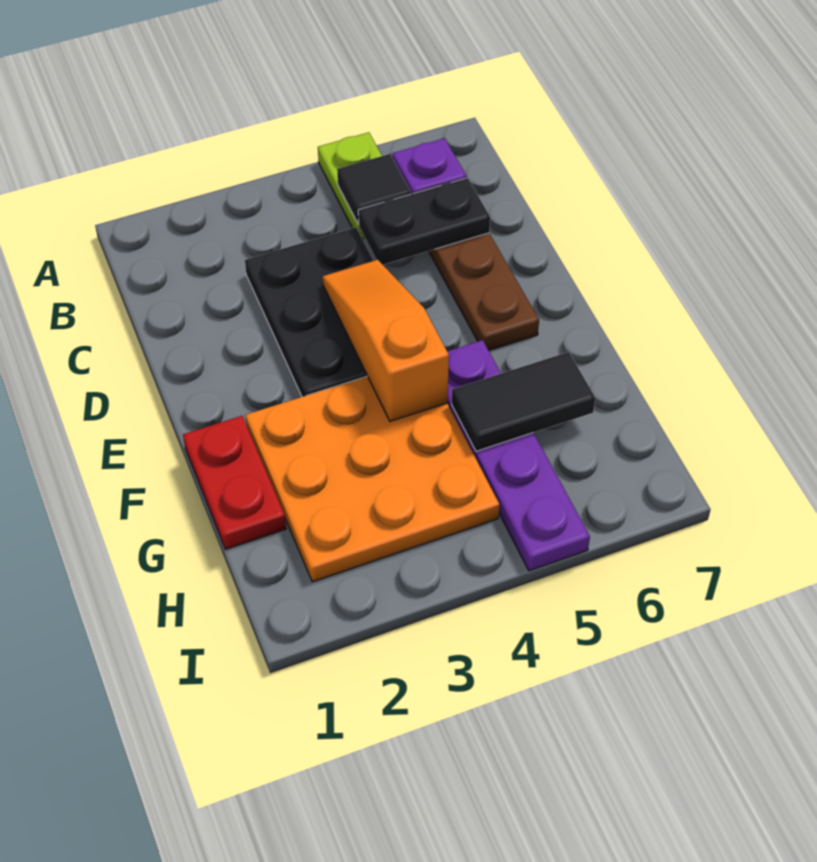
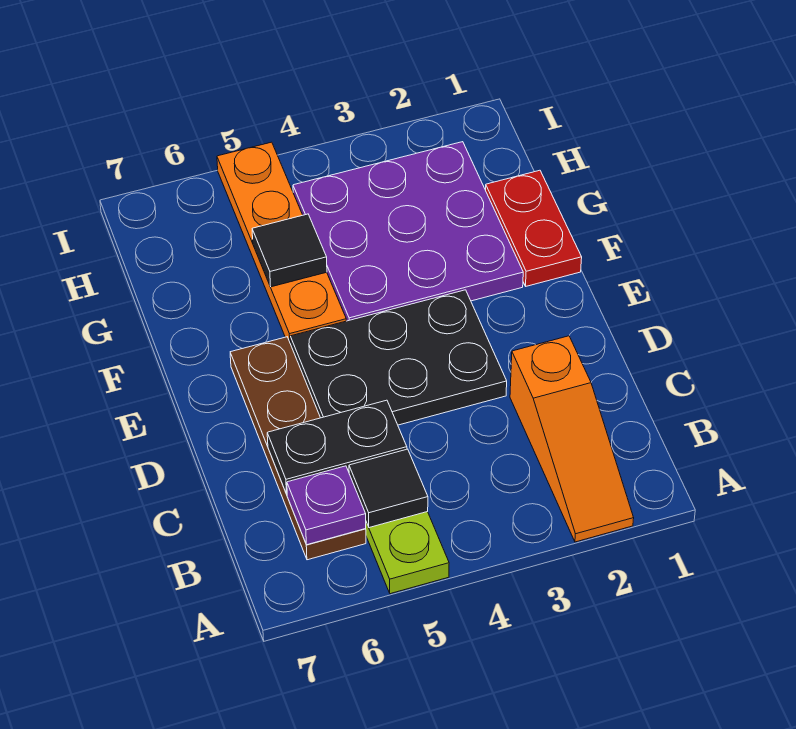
black plate C3:E4 level 1 -> black plate D3:E5 level 1
orange slope D4:F4 level 2 top F -> orange slope A2:C2 level 1 top C
orange plate F2:H4 level 1 -> purple plate F2:H4 level 1
purple plate F5:I5 level 1 -> orange plate F5:I5 level 1
black tile G5:G6 level 2 -> black tile G5 level 2

